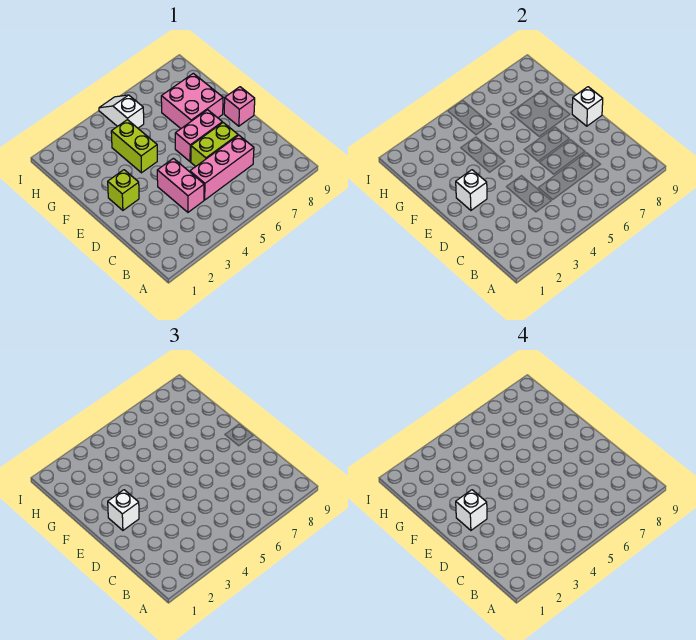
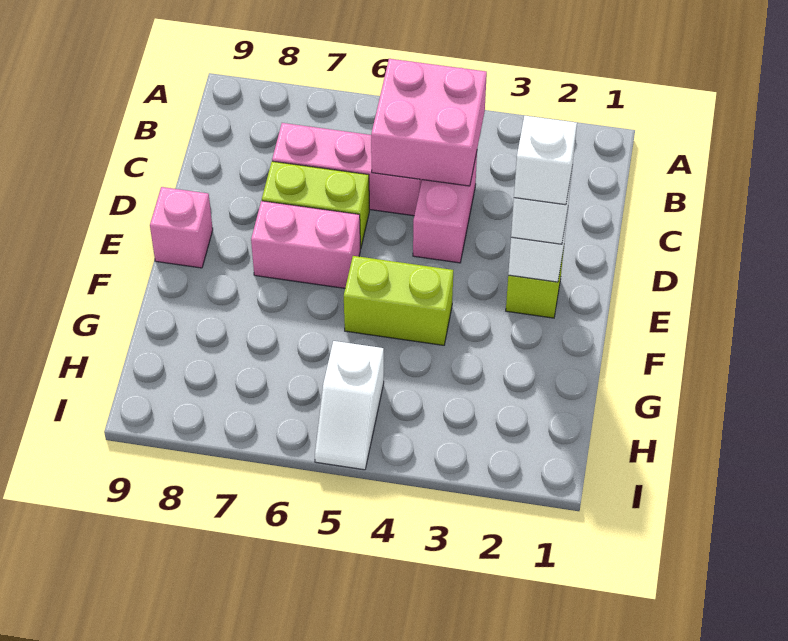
white brick E9 level 2 -> none
lime brick F4:G4 level 1 -> lime brick F4:F5 level 1
pink brick F7:G8 level 1 -> pink brick B4:C5 level 2

